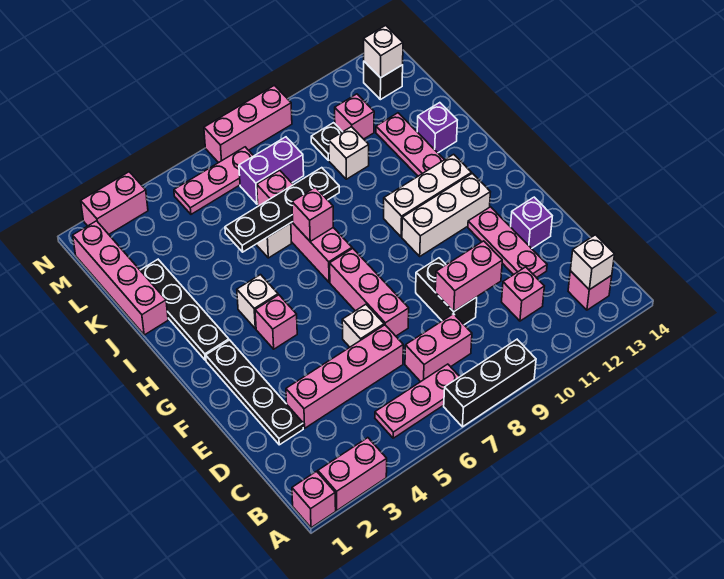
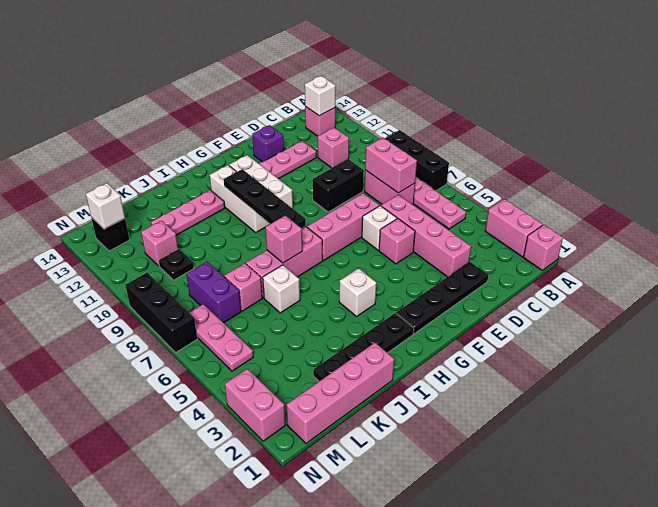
pink brick D9:D10 level 2 -> pink brick C7:C8 level 2
pink brick G4 level 1 -> pink brick E5 level 1
black plate J5:J8 level 2 -> black plate H8:H11 level 2
purple brick J13 level 1 -> none
white brick K10 level 1 -> none
pink brick N7:N9 level 1 -> black brick N7:N9 level 1

